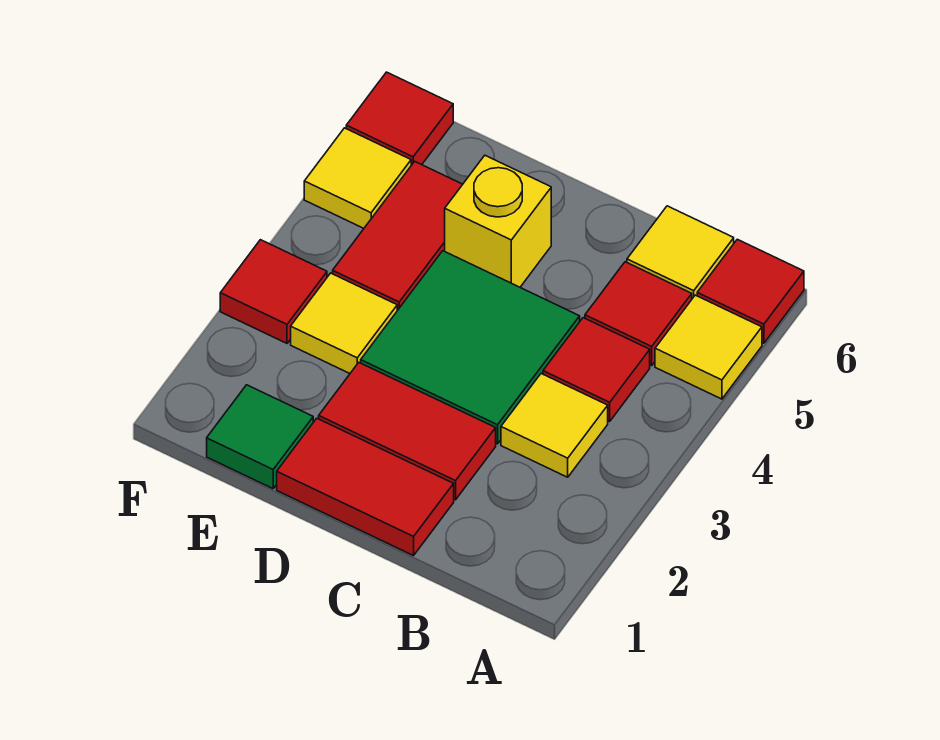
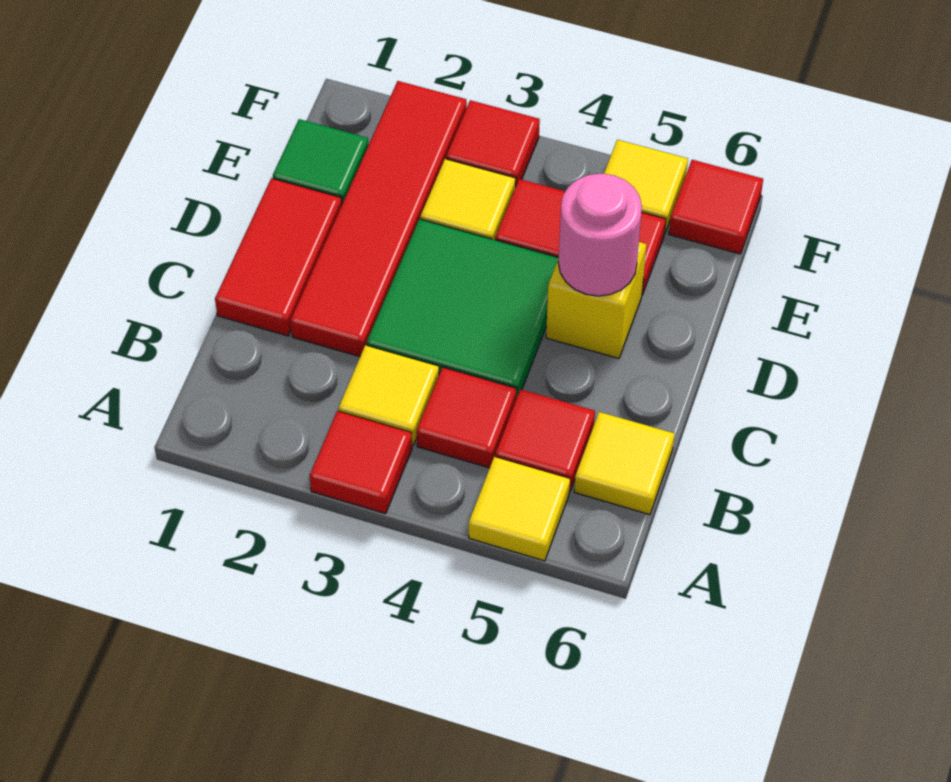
red tile A6 level 1 -> red tile A3 level 1
red tile C2:D2 level 1 -> red tile C2:F2 level 1
none -> pink round brick D5 level 2

